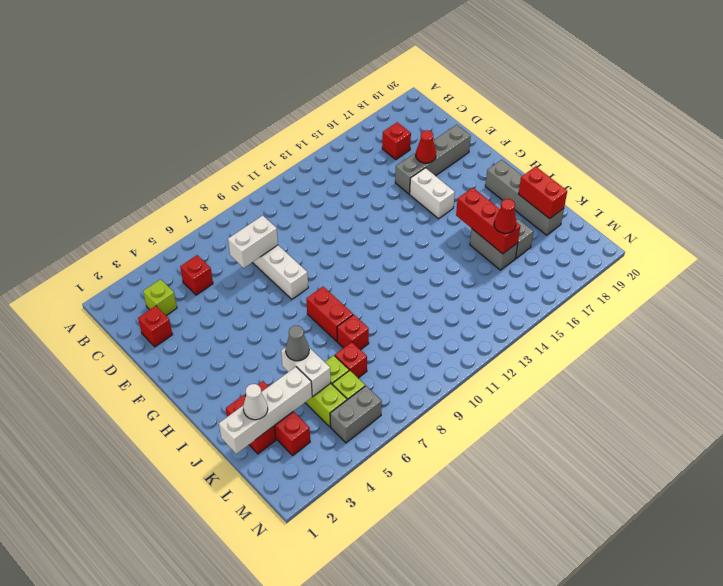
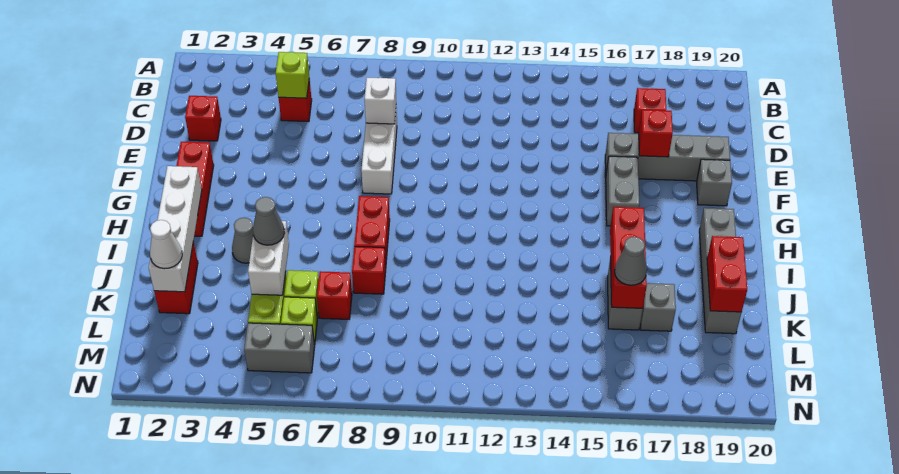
lime brick C3 level 1 -> lime brick C5 level 2
white brick D7:D8 level 2 -> white brick D8 level 2
red cone E17 level 2 -> red brick E17 level 2
white brick F16:G16 level 1 -> grey brick F16:G16 level 1
none -> grey brick F19 level 1
none -> grey cone I4 level 1
red brick J3:L3 level 1 -> red brick F2:H2 level 1
white brick K1:K4 level 2 -> white brick H2:K2 level 2
red cone K16 level 3 -> grey cone K16 level 3

